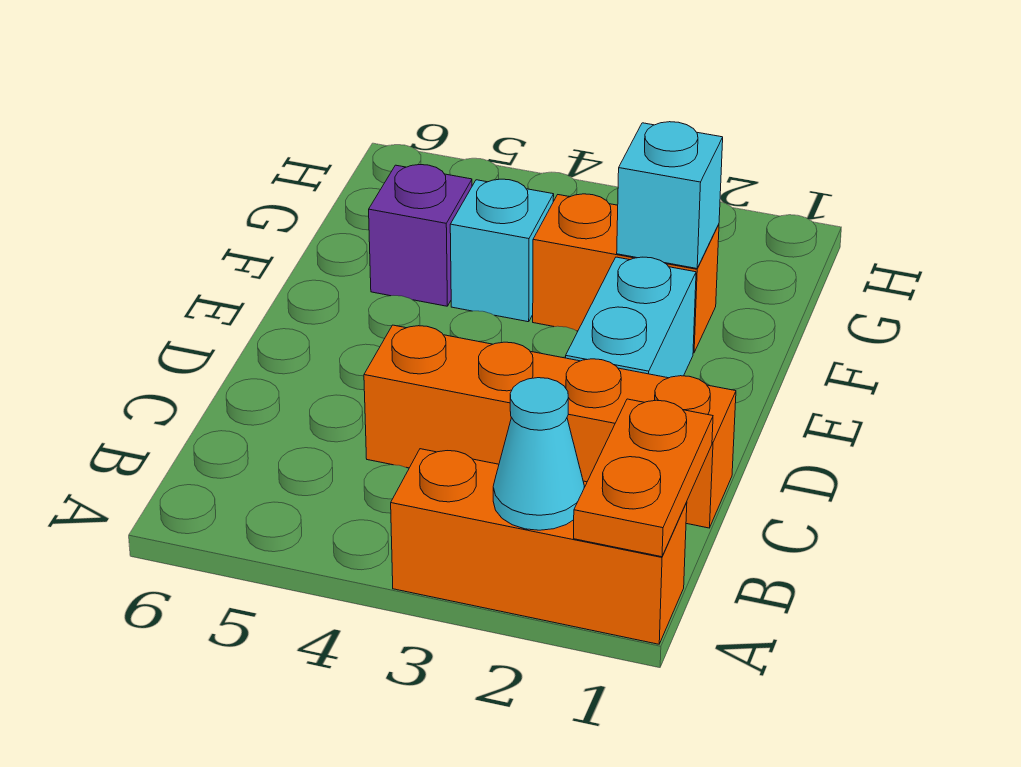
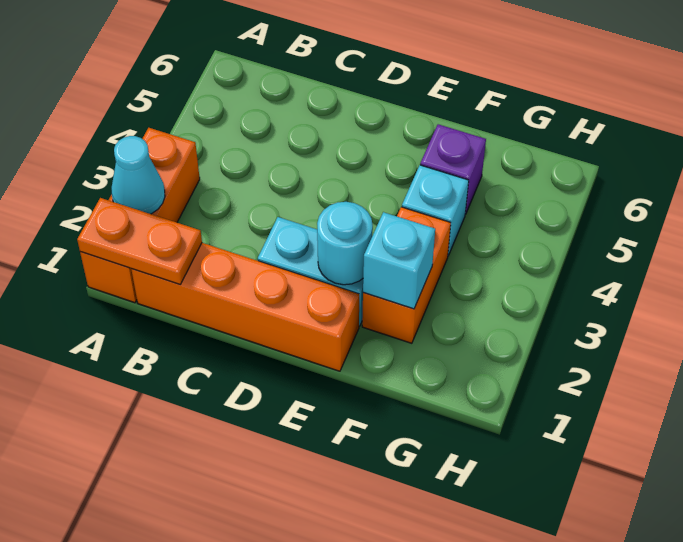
orange brick C1:C4 level 1 -> orange brick B1:E1 level 1
none -> cyan round brick E2 level 2

